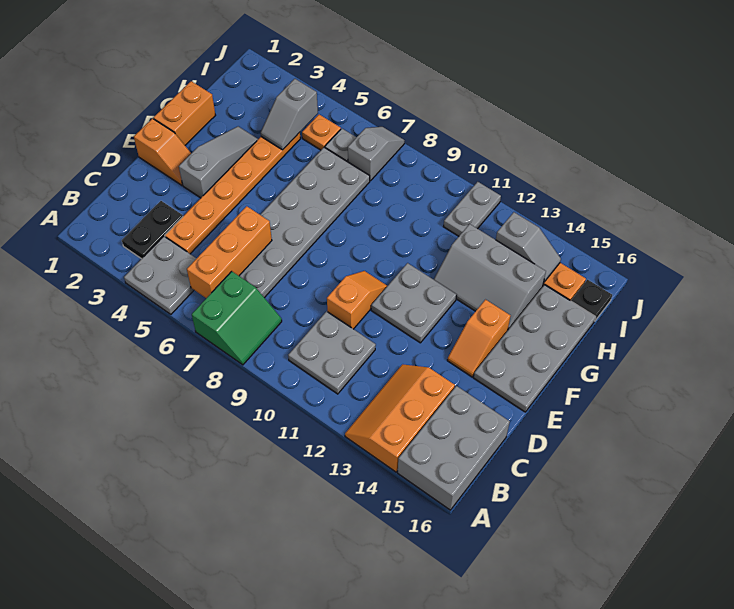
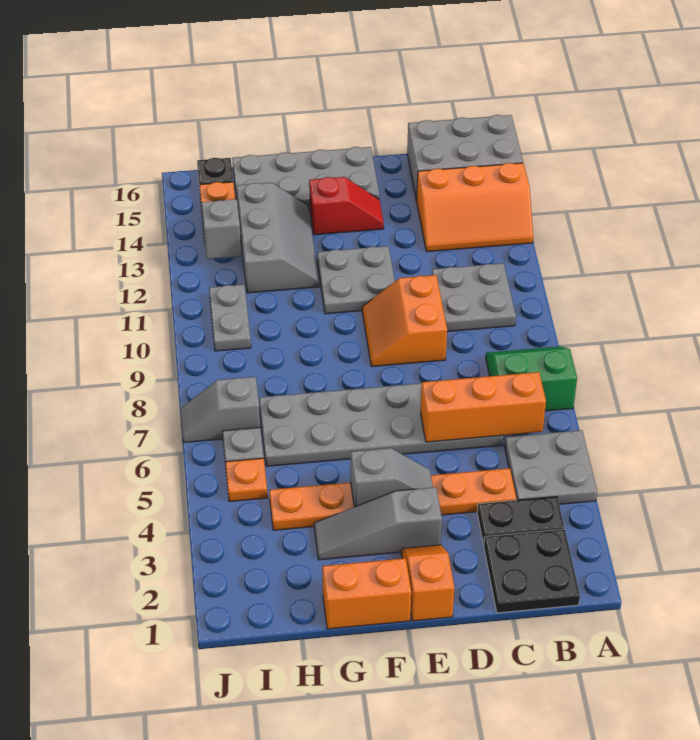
none -> black plate B1:C2 level 1
orange slope D10:E10 level 1 top D -> orange slope D9:E10 level 1 top D
orange slope E14:F14 level 1 top F -> red slope E14:F14 level 1 top F
grey slope H4:I4 level 2 top I -> grey slope E4:F4 level 2 top F
grey plate I11:J11 level 1 -> grey plate I10:I11 level 1

